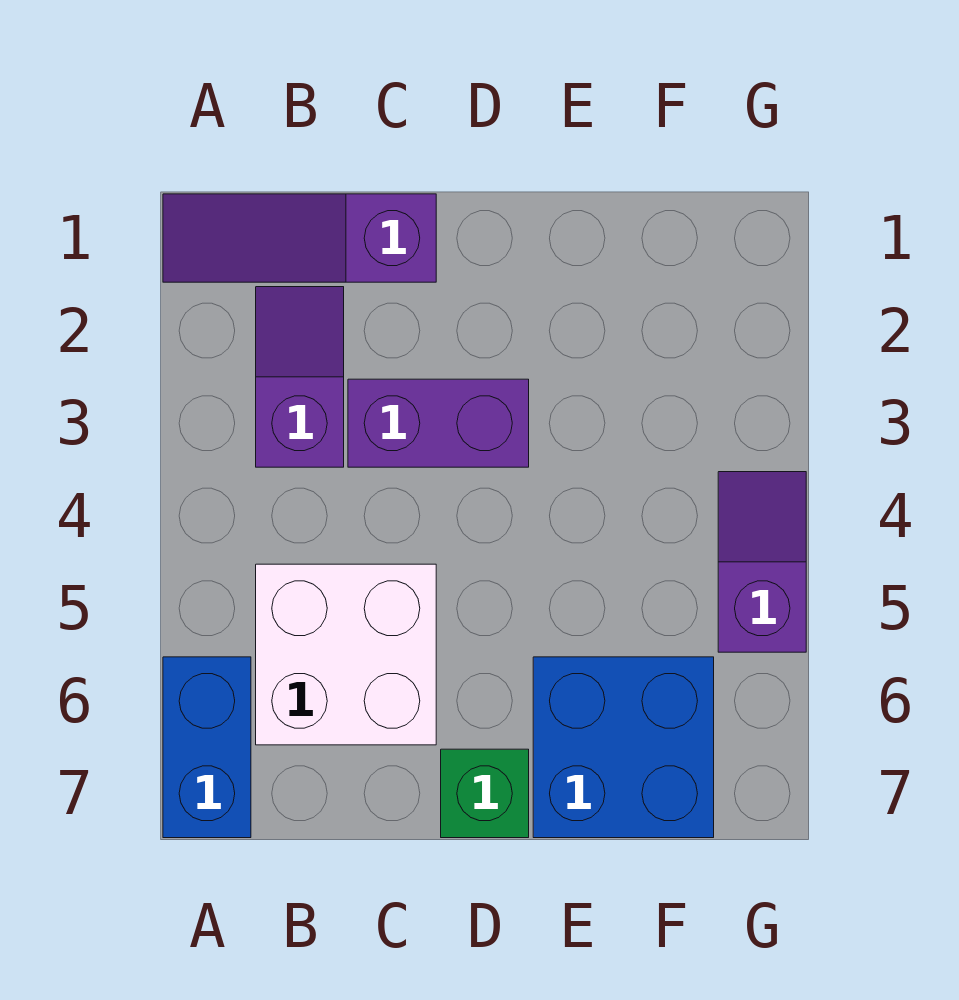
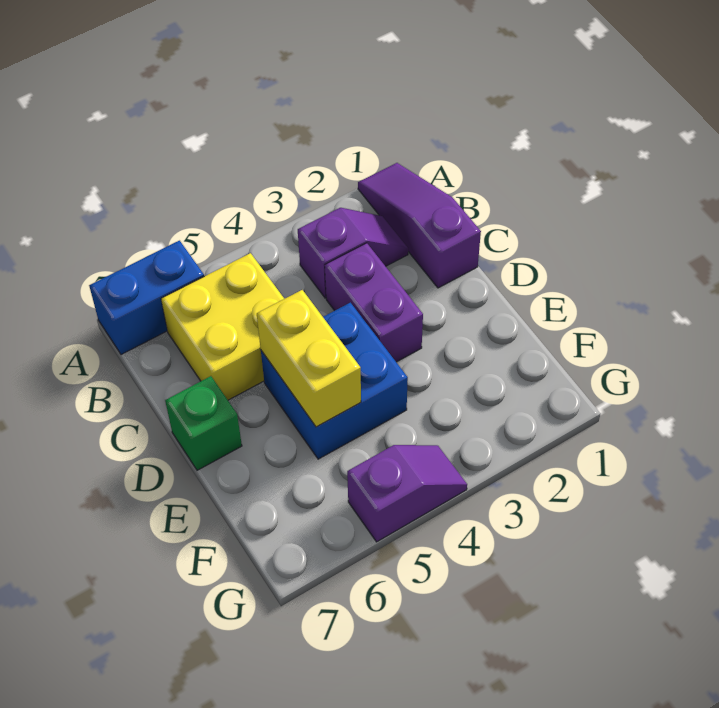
white brick B5:C6 level 1 -> yellow brick B5:C6 level 1
none -> yellow brick D5:E5 level 2
blue brick E6:F7 level 1 -> blue brick D4:E5 level 1

